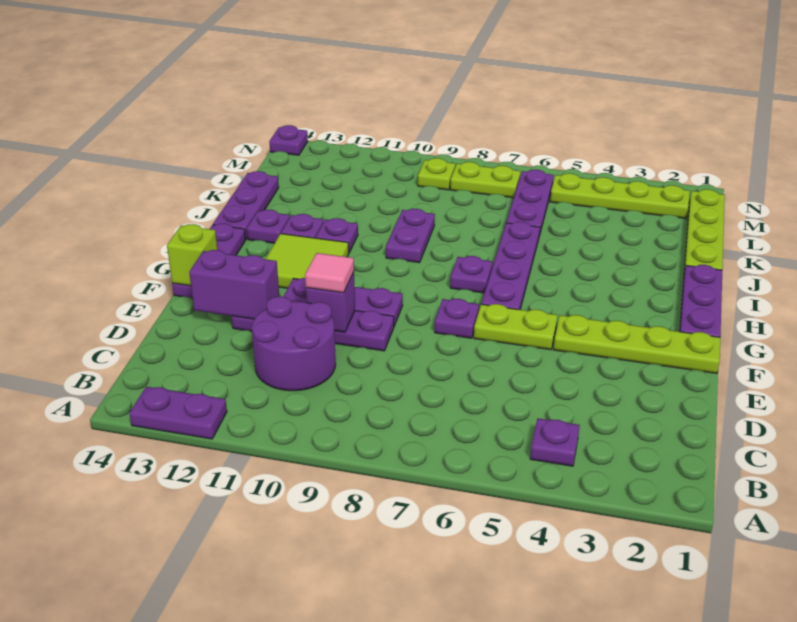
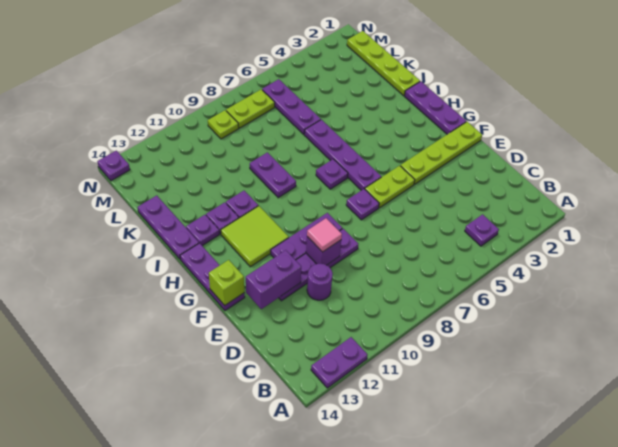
purple round brick C10:D11 level 1 -> purple round brick D11 level 1
lime plate M2:M5 level 1 -> none

